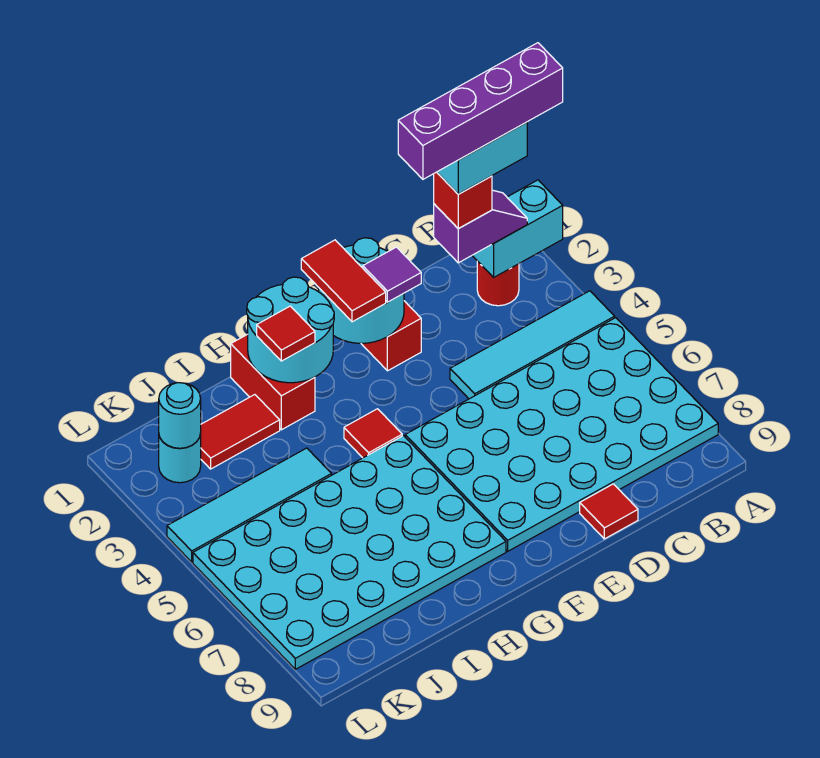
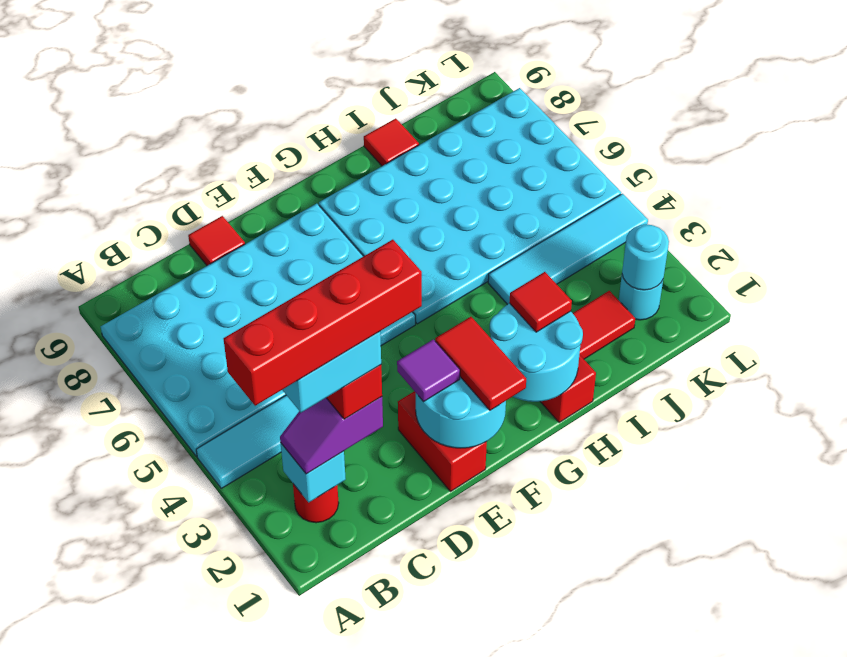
cyan brick A2:B2 level 2 -> cyan brick B2 level 2
purple brick A2:D2 level 6 -> red brick A2:D2 level 6
red tile G4 level 1 -> red tile I9 level 1

